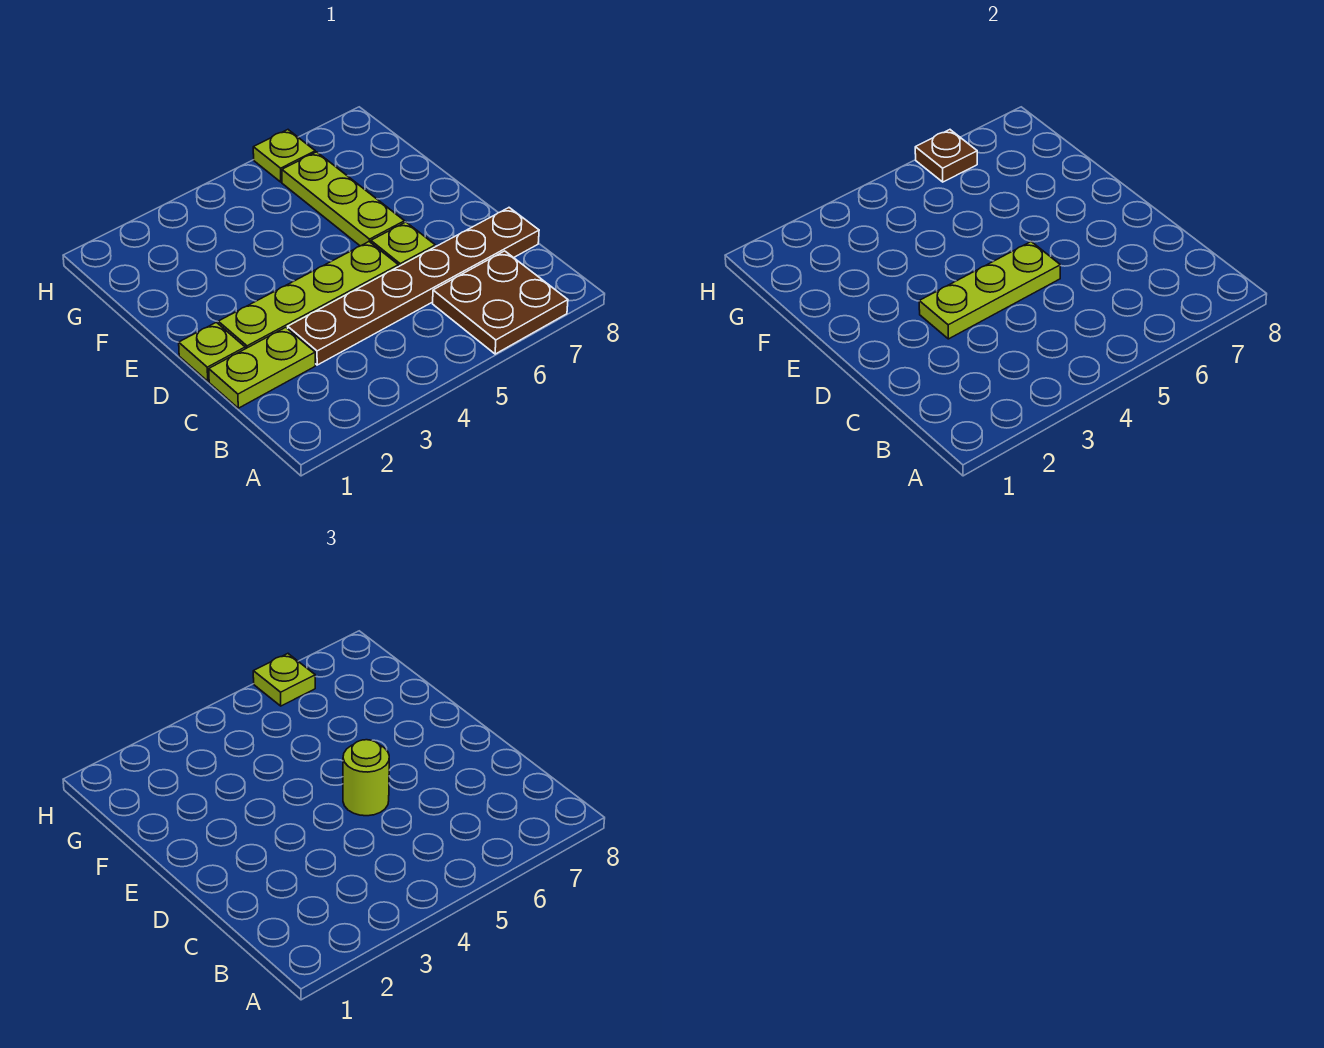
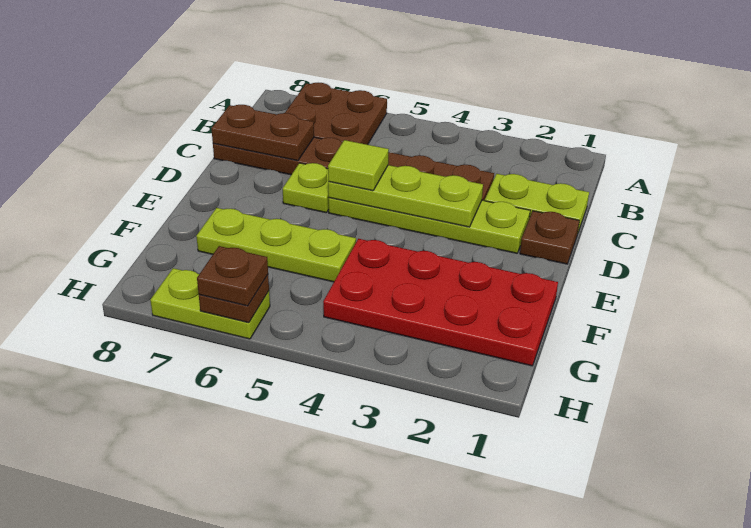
none -> brown plate C7:C8 level 2
lime plate D1 level 1 -> brown plate D1 level 1
lime round brick D5 level 3 -> lime tile D5 level 3
lime plate E6:G6 level 1 -> lime plate F5:F7 level 1
none -> red plate F1:G4 level 1
lime plate H6 level 1 -> lime plate H6:H7 level 1
lime plate H6 level 3 -> brown plate H6 level 3

